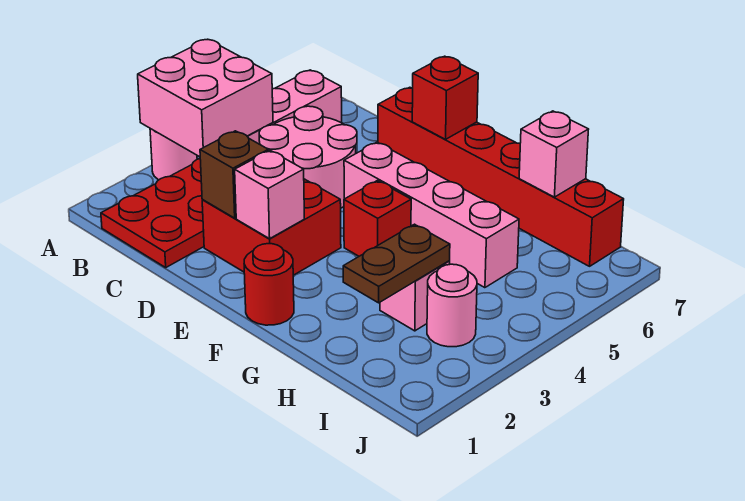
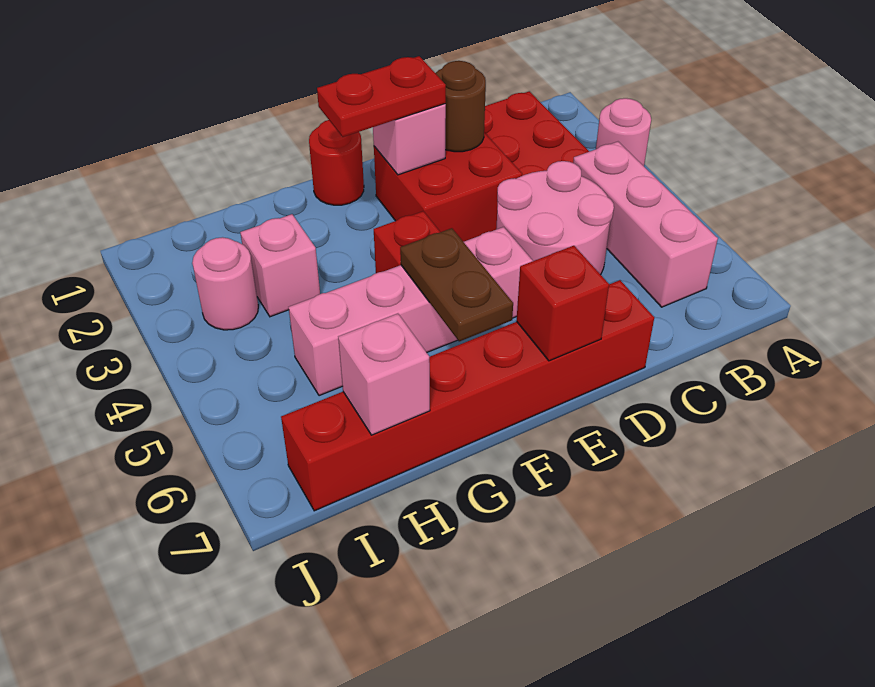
pink brick A3:B4 level 2 -> none
brown brick D2 level 2 -> brown round brick D2 level 2
none -> red plate E2:F2 level 3
brown plate H2:H3 level 2 -> brown plate F5:F6 level 2

